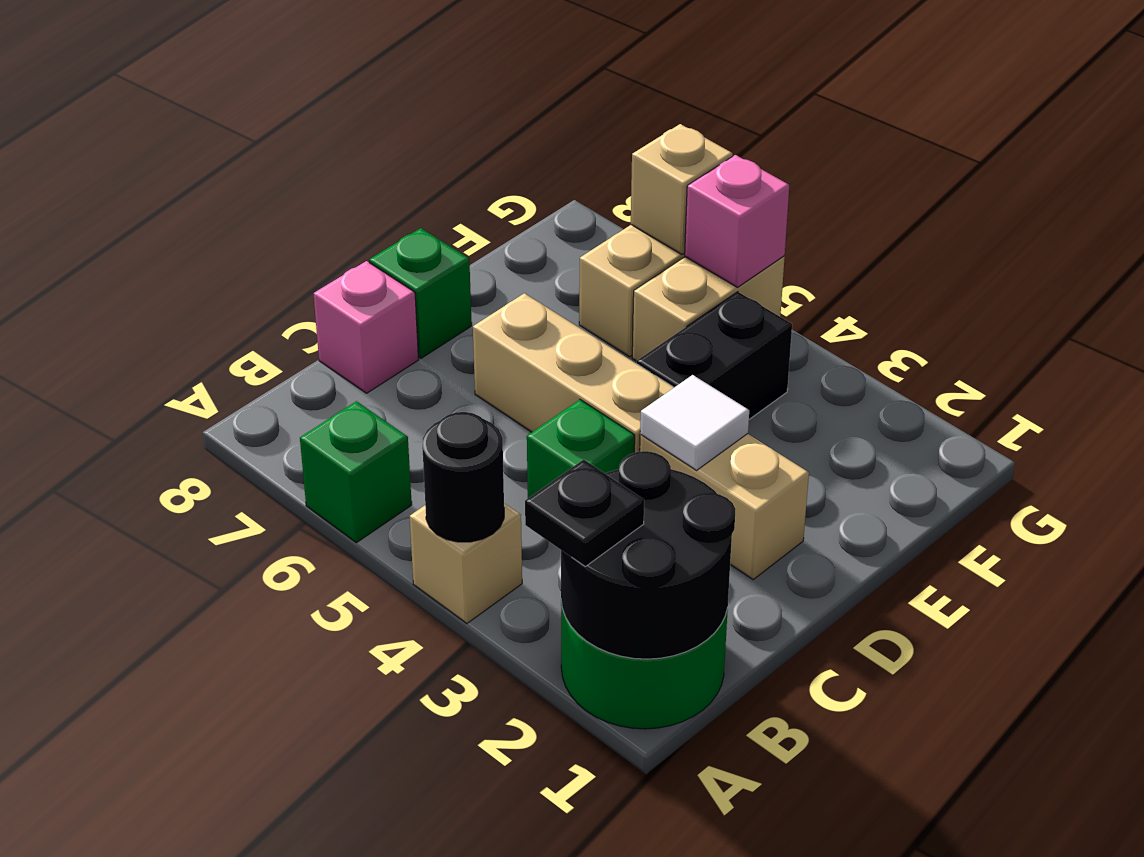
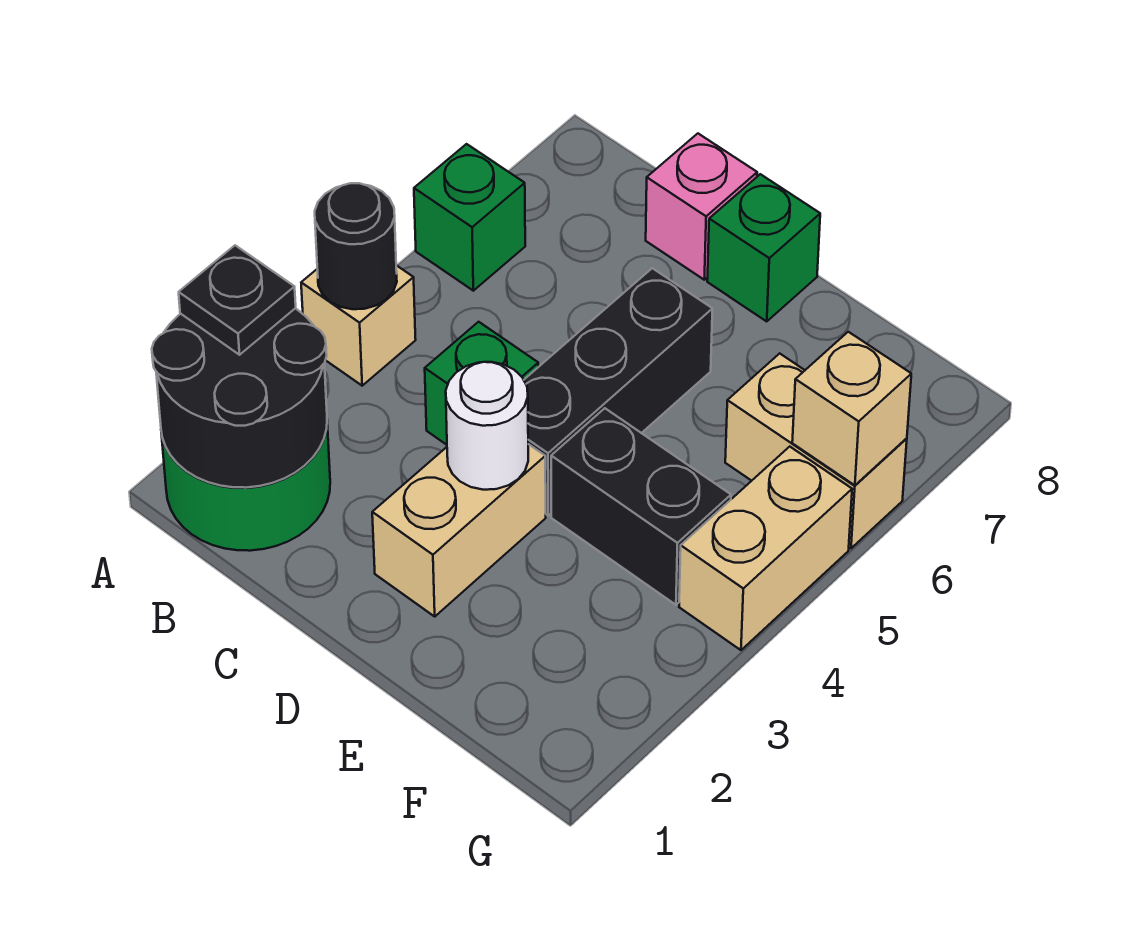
white tile D3 level 2 -> white round brick D3 level 2
tan brick D4:D6 level 1 -> black brick D4:D6 level 1
tan brick F5:G5 level 1 -> tan brick G4:G5 level 1
pink brick G5 level 2 -> none

